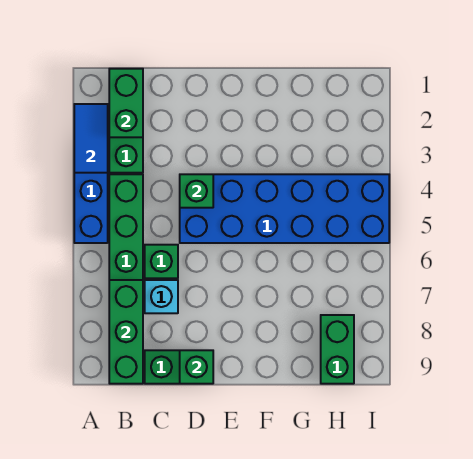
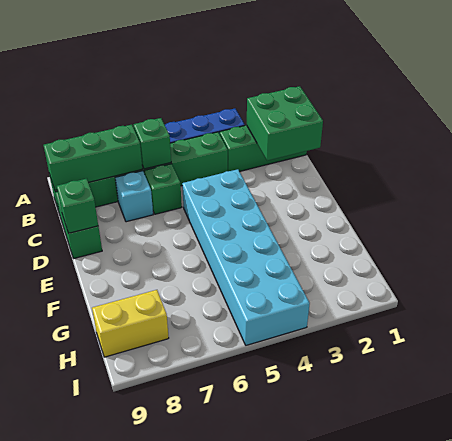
blue tile A2:A3 level 2 -> none
green brick B1:B2 level 2 -> green brick B1:C2 level 2
blue brick D4:I5 level 1 -> cyan brick D4:I5 level 1
green brick D4 level 2 -> green brick B6 level 2
green brick H8:H9 level 1 -> yellow brick H8:H9 level 1

